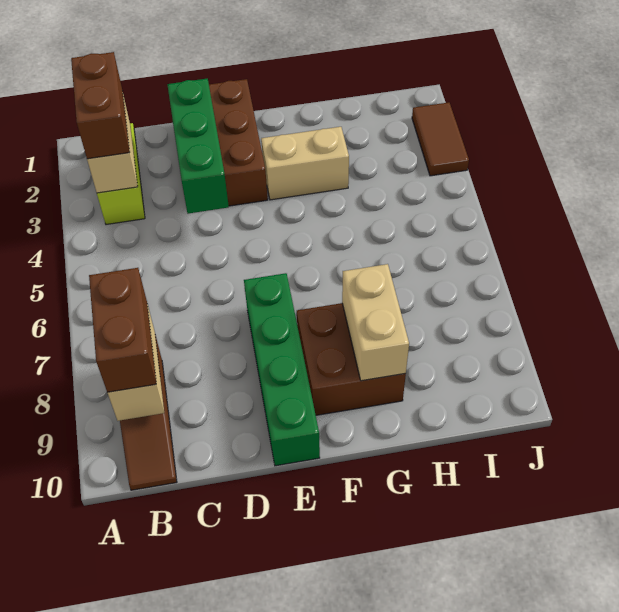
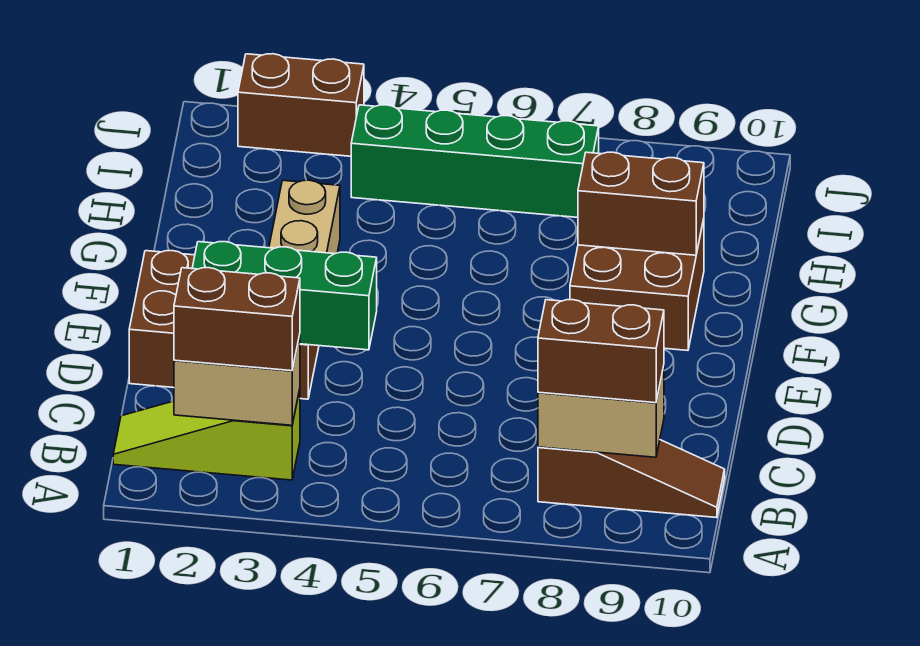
green brick E7:E10 level 1 -> green brick I4:I7 level 1
tan brick G8:G9 level 2 -> brown brick G8:G9 level 2
brown tile J2:J3 level 1 -> brown brick J2:J3 level 1

